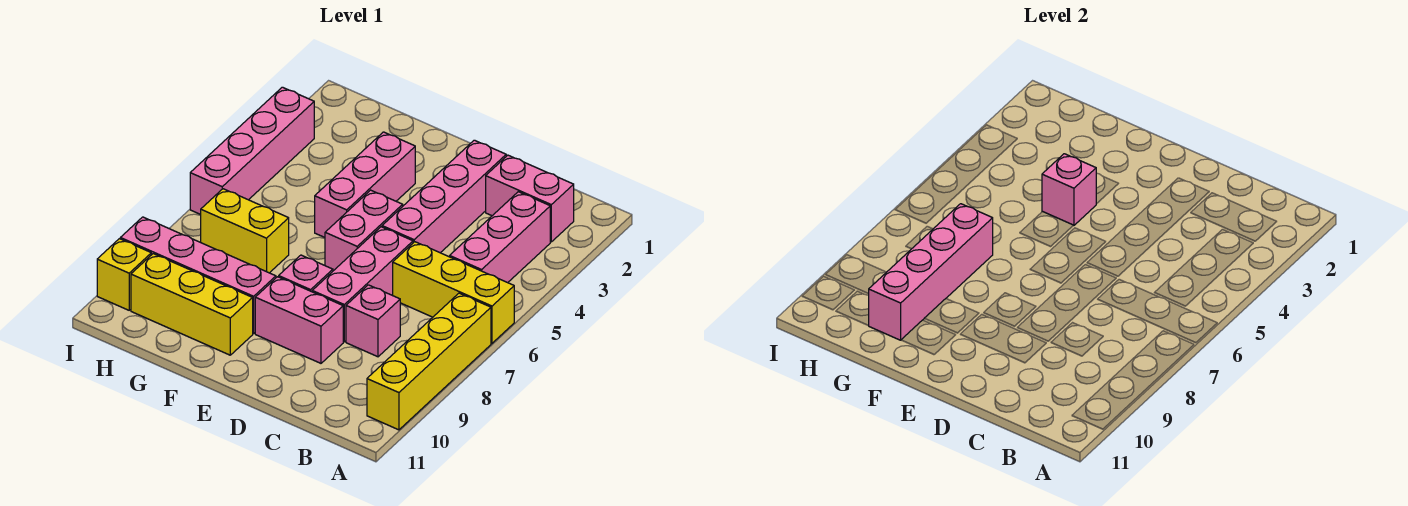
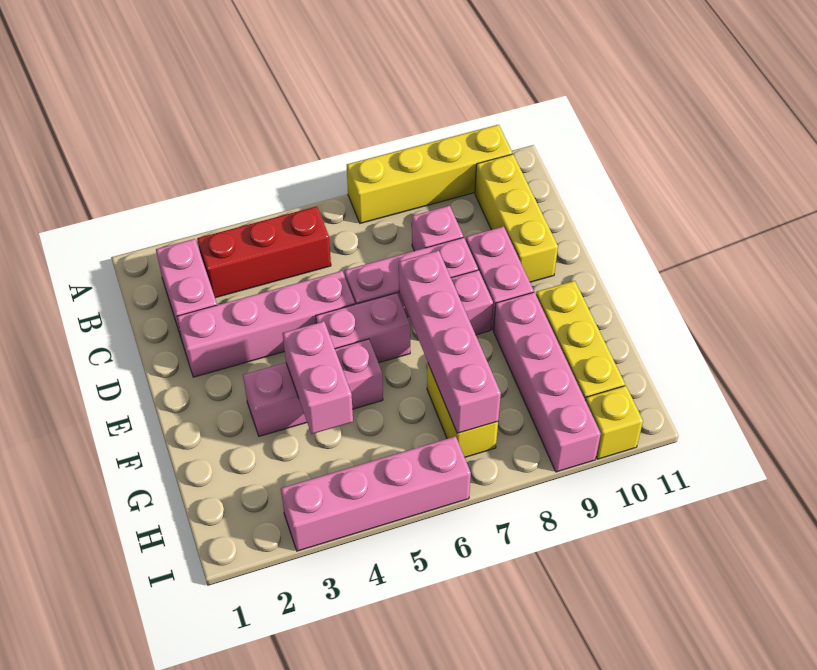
yellow brick A6:C6 level 1 -> yellow brick B10:D10 level 1
pink brick B3:B5 level 1 -> red brick B3:B5 level 1
pink brick F4 level 2 -> pink brick F4:G4 level 2
pink brick G7:G10 level 2 -> pink brick E7:H7 level 2

